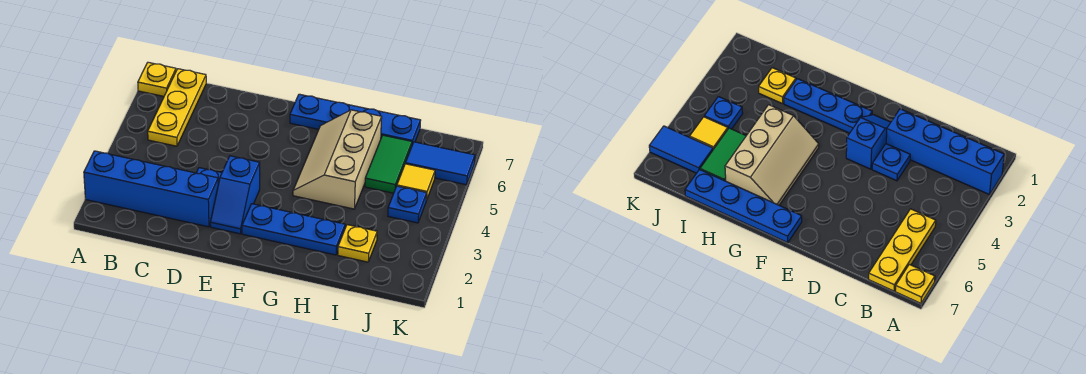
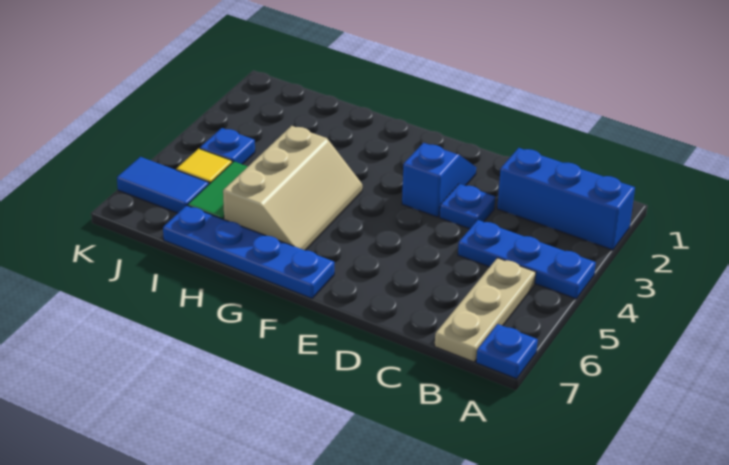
blue brick A2:D2 level 1 -> blue brick A2:C2 level 1
yellow plate A7 level 1 -> blue plate A7 level 1
yellow plate B5:B7 level 1 -> tan plate B5:B7 level 1
blue plate F2:H2 level 1 -> blue plate A4:C4 level 1
yellow plate I2 level 1 -> none

